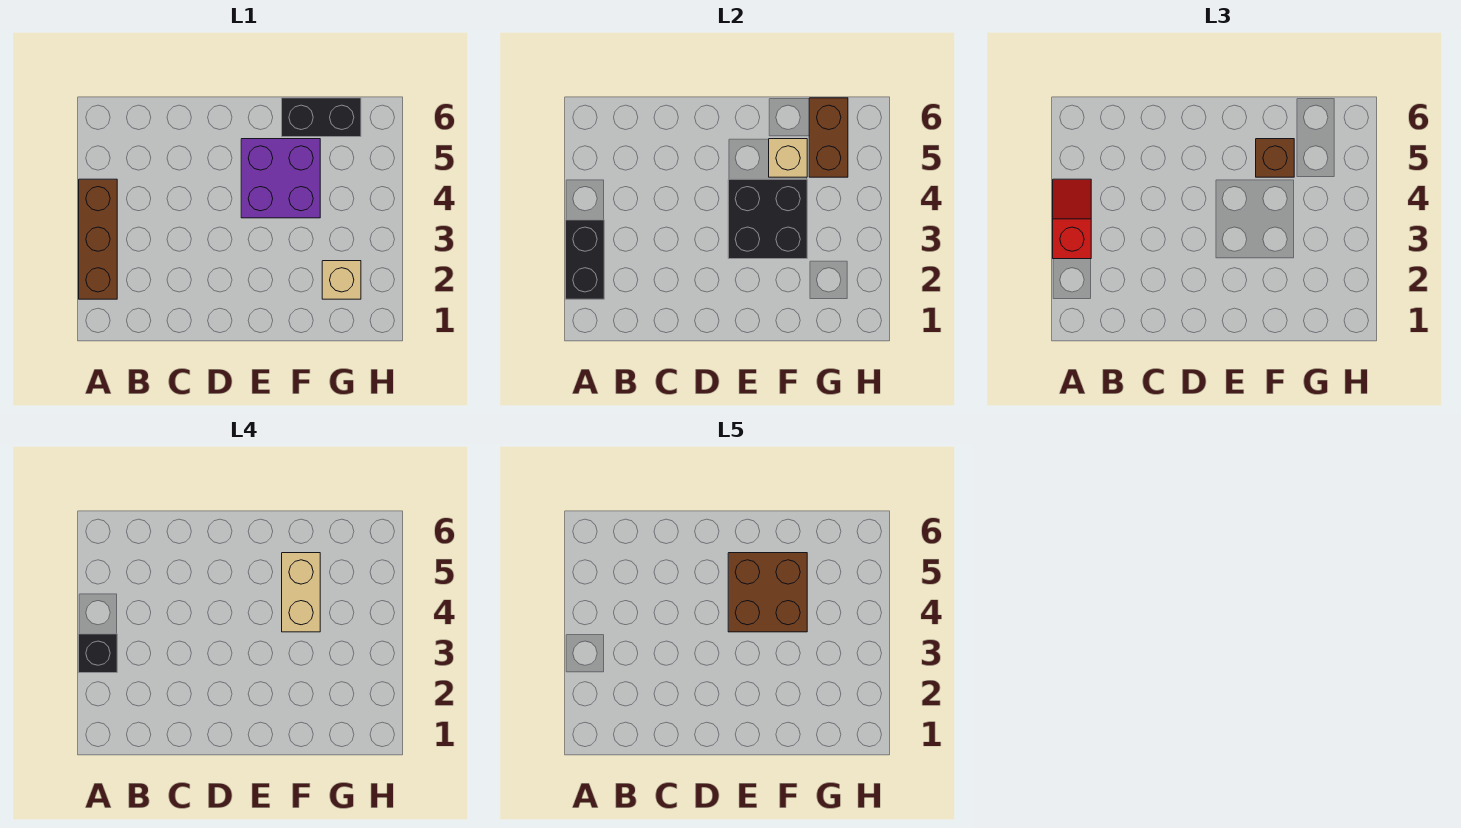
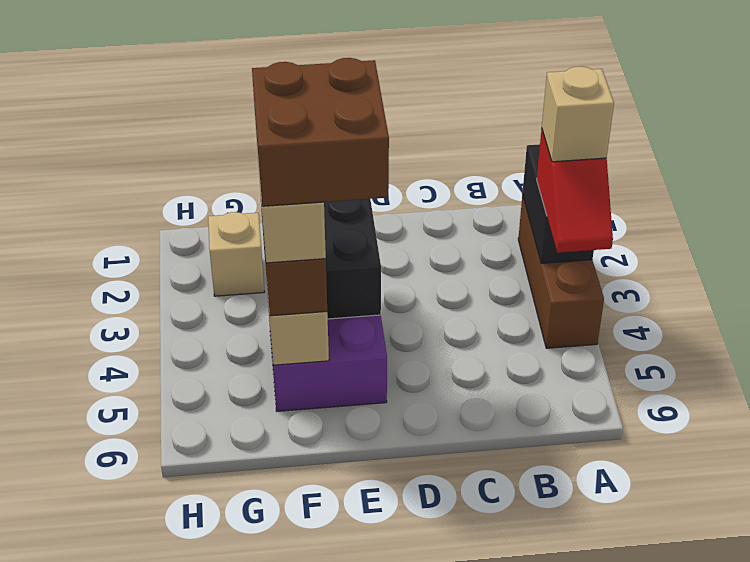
black brick A3 level 4 -> tan brick A3 level 4
black brick F6:G6 level 1 -> none
brown brick G5:G6 level 2 -> none

